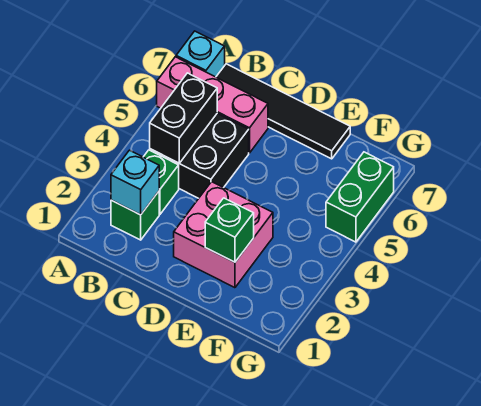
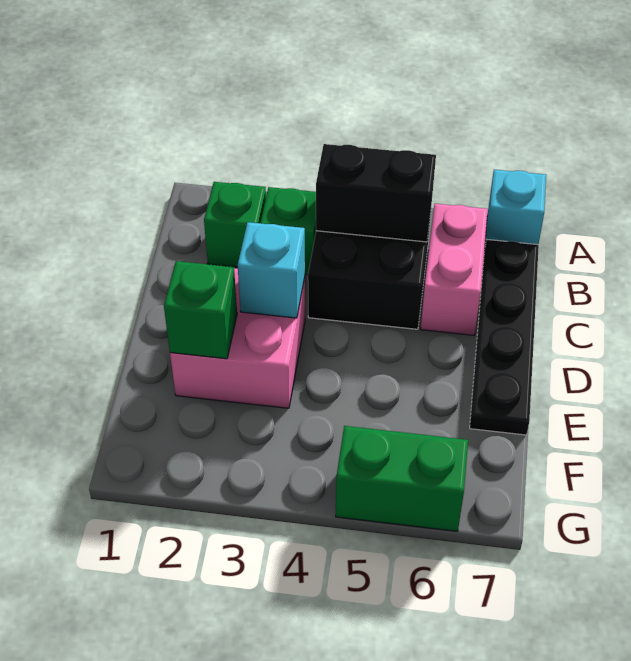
pink brick A6:C6 level 1 -> pink brick B6:C6 level 1
cyan brick B2 level 2 -> cyan brick D3 level 2
black tile B7:E7 level 1 -> black plate B7:E7 level 1

